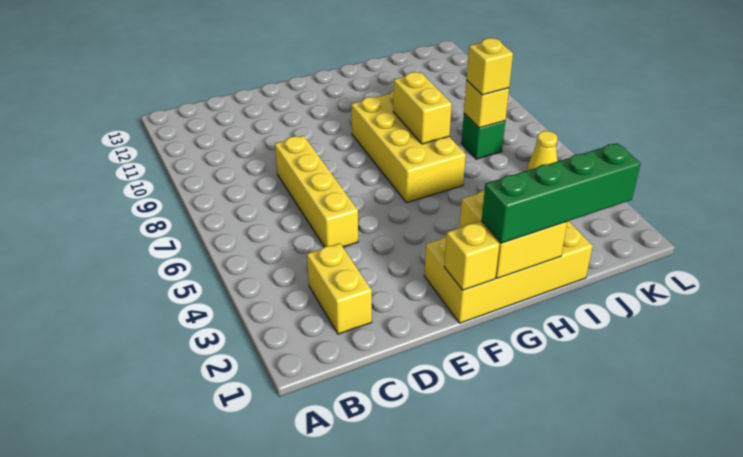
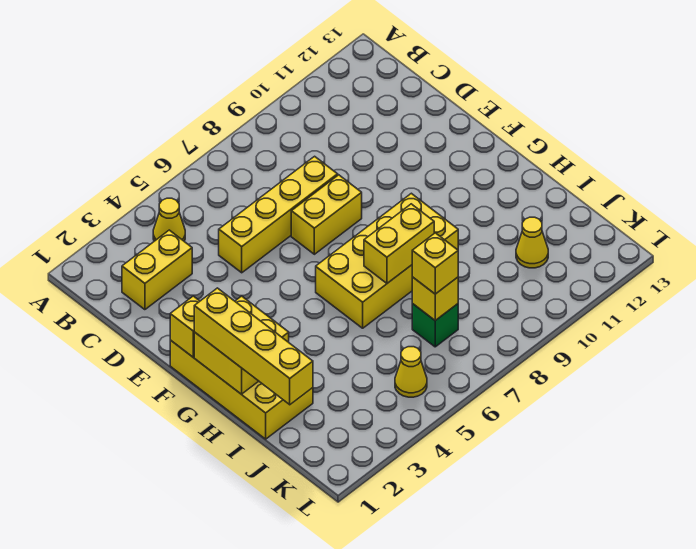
none -> yellow cone B4 level 1
none -> yellow brick E7:E8 level 1
green brick G1:J1 level 3 -> yellow brick G1:J1 level 3
none -> yellow cone J11 level 1

